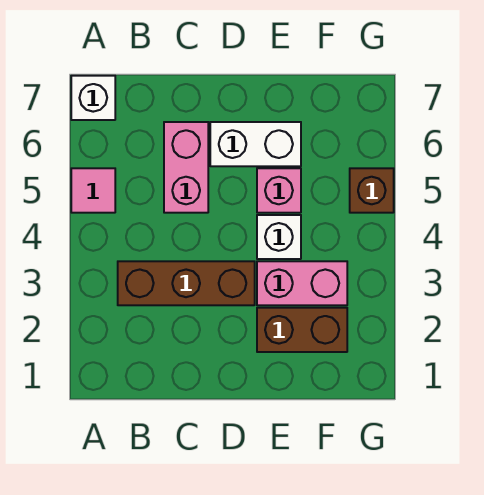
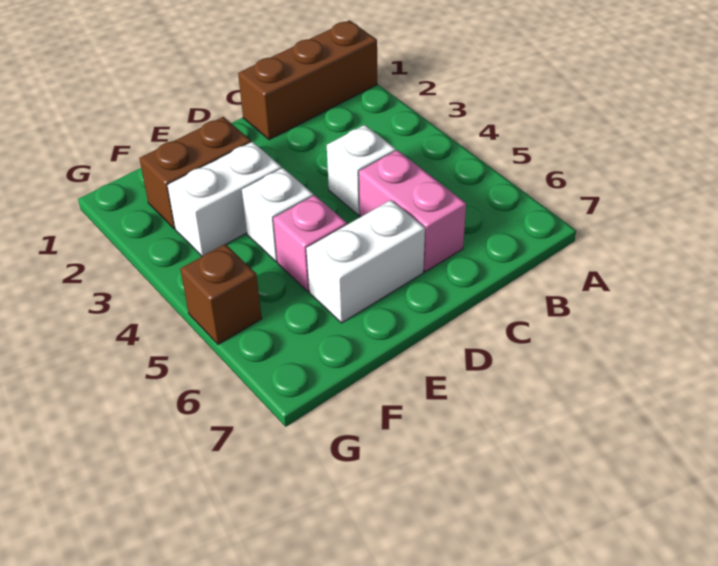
pink tile A5 level 1 -> none
white brick A7 level 1 -> white brick C4 level 1
brown brick B3:D3 level 1 -> brown brick A1:C1 level 1
pink brick E3:F3 level 1 -> white brick E3:F3 level 1

